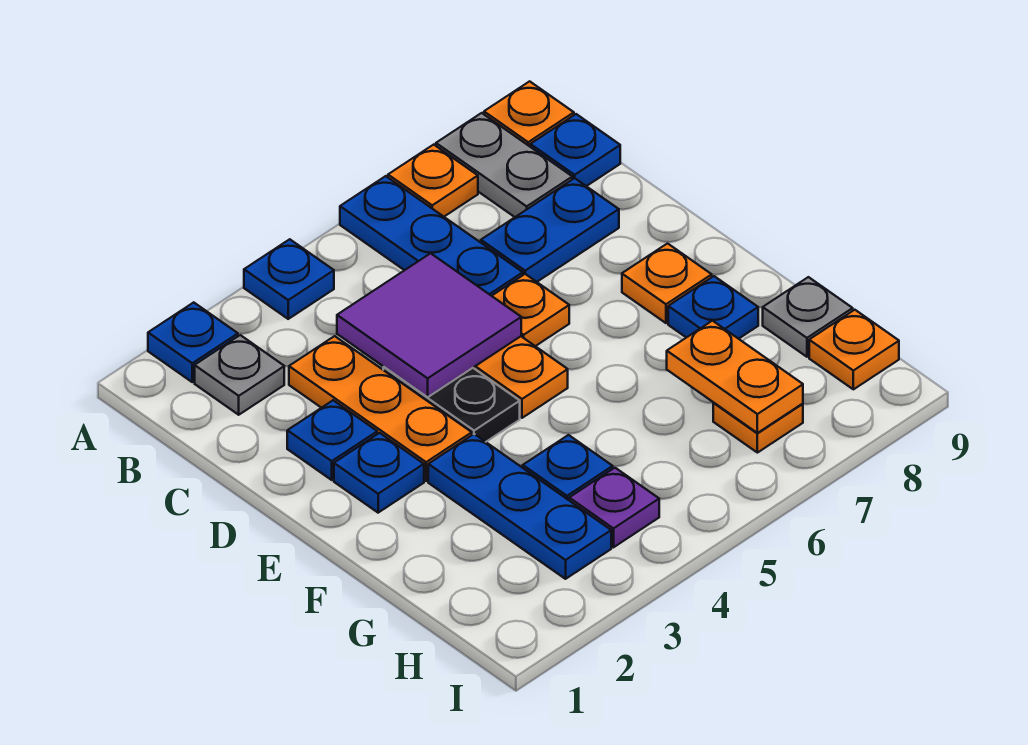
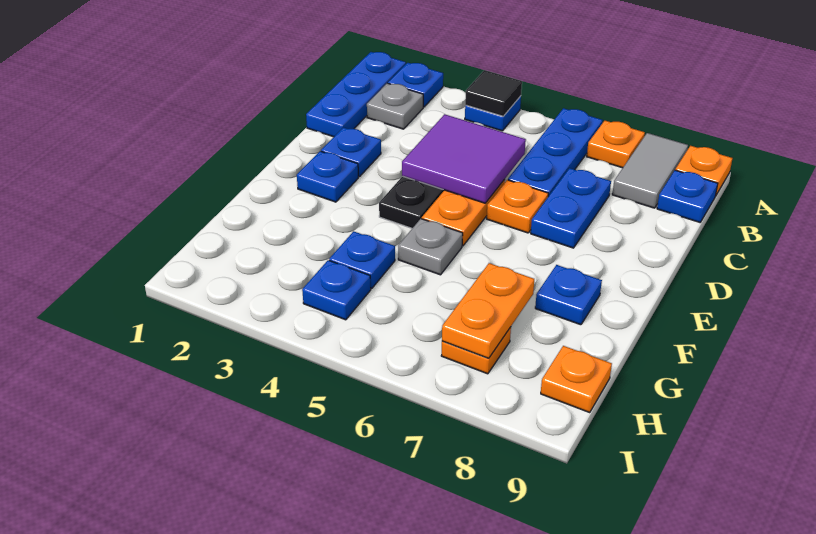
none -> black tile A4 level 2
grey plate A8:B8 level 1 -> grey tile A8:B8 level 1
orange plate C3:E3 level 1 -> none
blue plate C7:C8 level 1 -> blue plate C7:D7 level 1
orange plate E8 level 1 -> none
blue plate F3:H3 level 1 -> blue plate A1:C1 level 1
grey plate G9 level 1 -> grey plate F5 level 1
purple plate H4 level 1 -> blue plate H4 level 1

